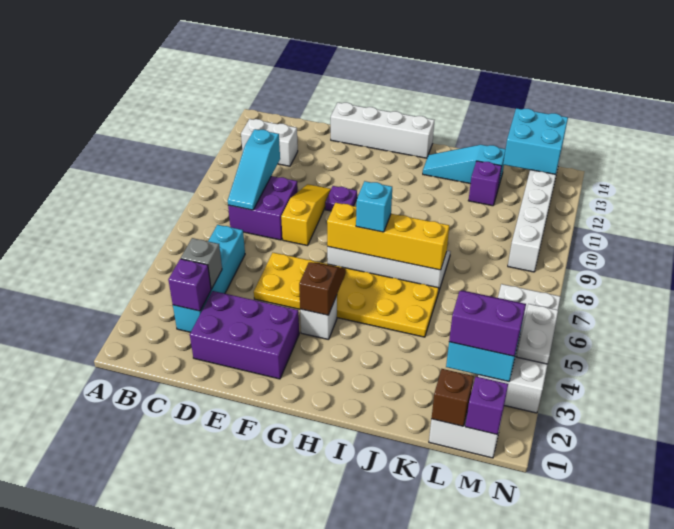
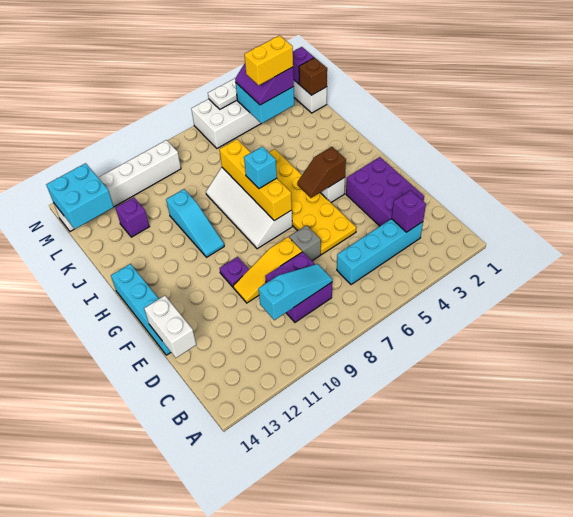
white brick B12:C12 level 1 -> white brick D14:E14 level 2
grey brick C4 level 2 -> grey brick E7 level 1
white brick E14:H14 level 1 -> cyan brick E14:H14 level 1
cyan slope I13:K13 level 1 top K -> cyan slope H10:J10 level 1 top J
none -> yellow brick L3:L4 level 4

